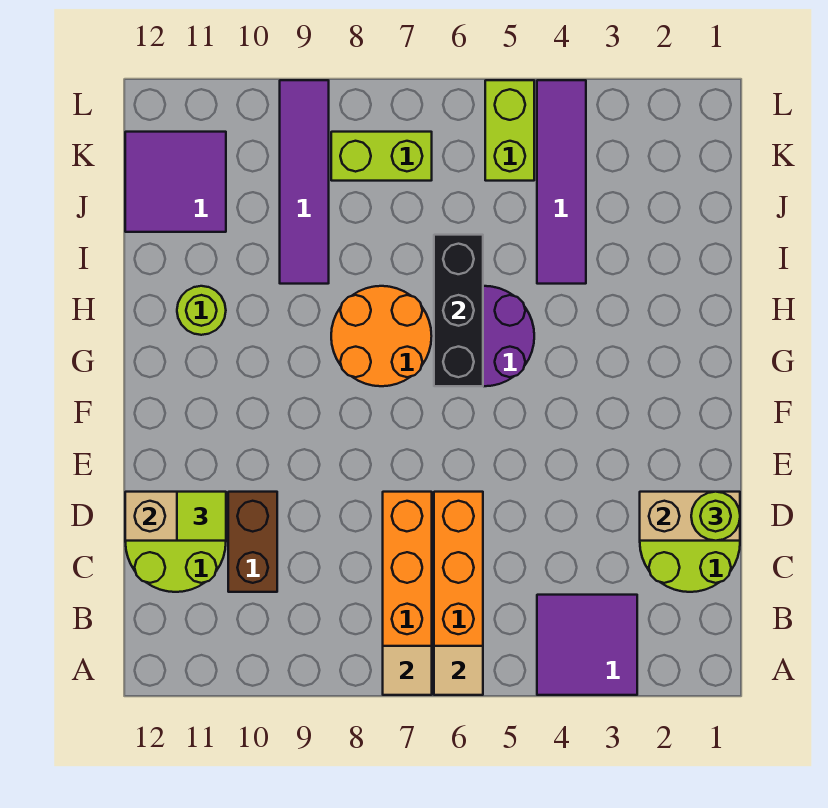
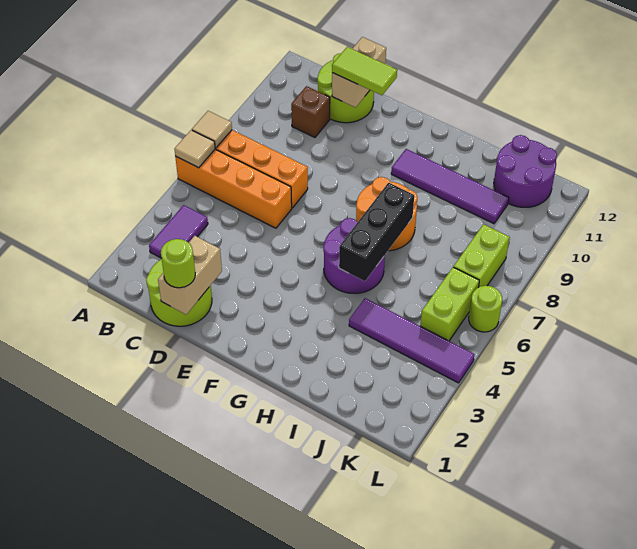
purple tile A3:B4 level 1 -> purple tile B3:B4 level 1
brown brick C10:D10 level 1 -> brown brick C10 level 1
lime tile D11 level 3 -> lime tile D11:E11 level 3
black brick G6:I6 level 2 -> black brick H5:H7 level 2
lime round brick H11 level 1 -> lime round brick L6 level 1
purple tile I9:L9 level 1 -> purple tile G10:J10 level 1
purple tile J11:K12 level 1 -> purple round brick J11:K12 level 1
lime brick K5:L5 level 1 -> lime brick K5:K6 level 1

